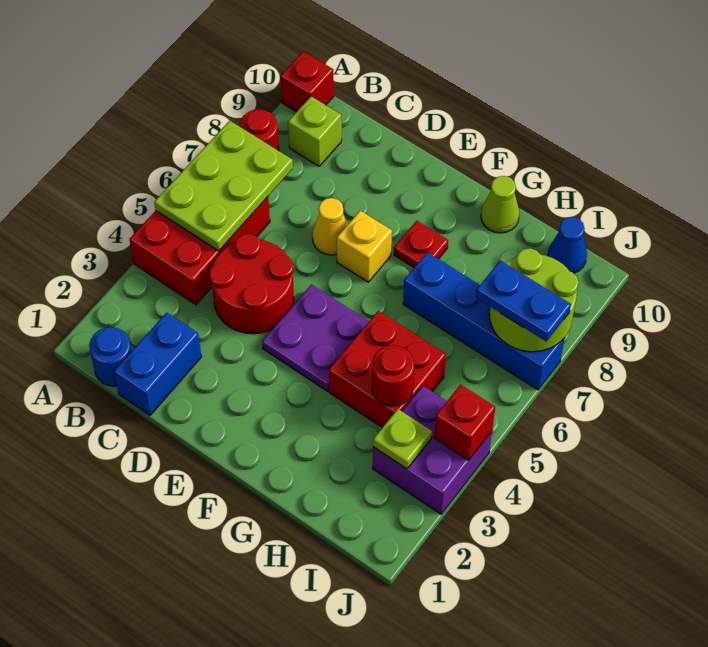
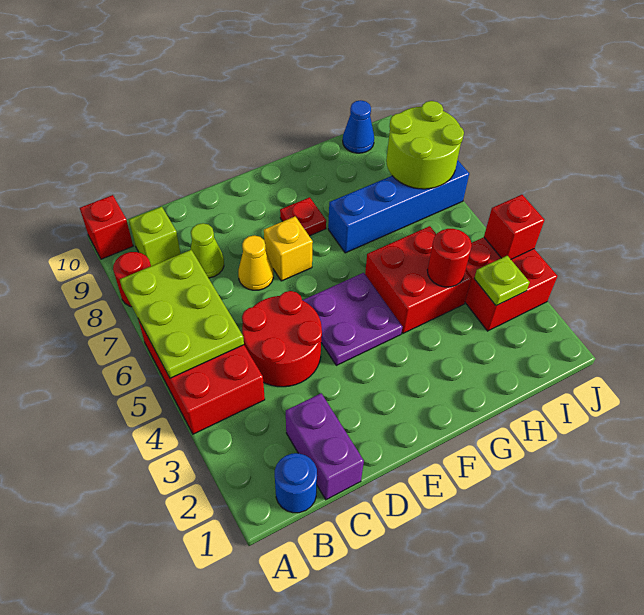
blue brick C1:C2 level 1 -> purple brick C1:C2 level 1
lime cone G10 level 1 -> lime cone C8 level 1
purple brick I3:J4 level 1 -> red brick I3:J4 level 1
blue plate I7:J7 level 3 -> none

